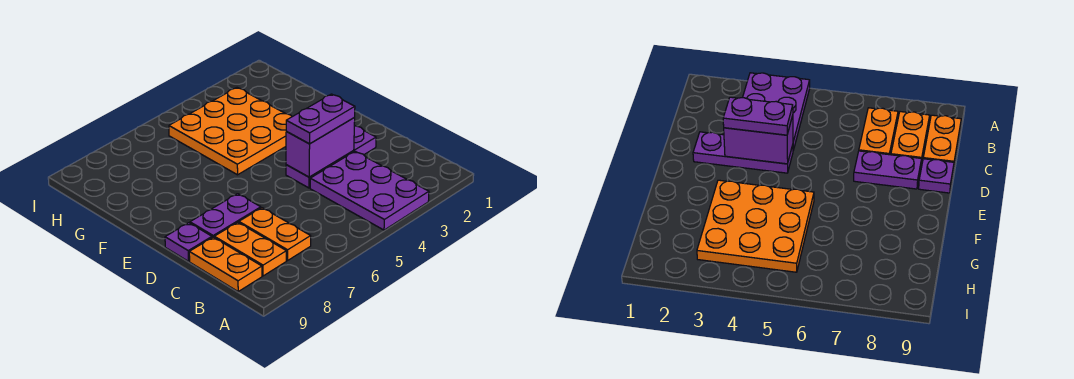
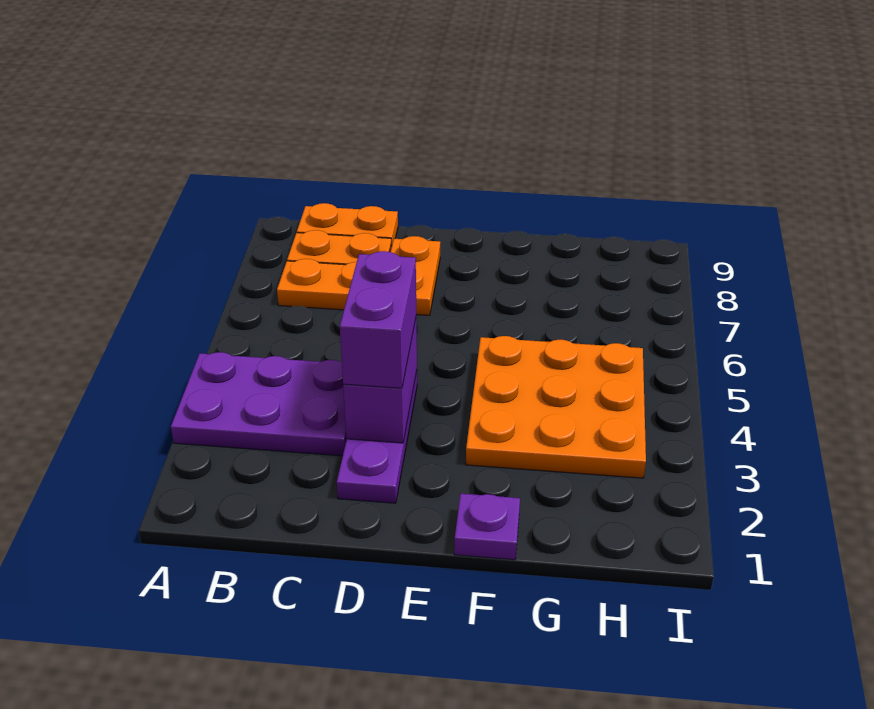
purple plate D3:D4 level 3 -> purple brick D3:D4 level 3
purple plate D7:D8 level 1 -> orange plate D7:D8 level 1
purple plate D9 level 1 -> purple plate F1 level 1

